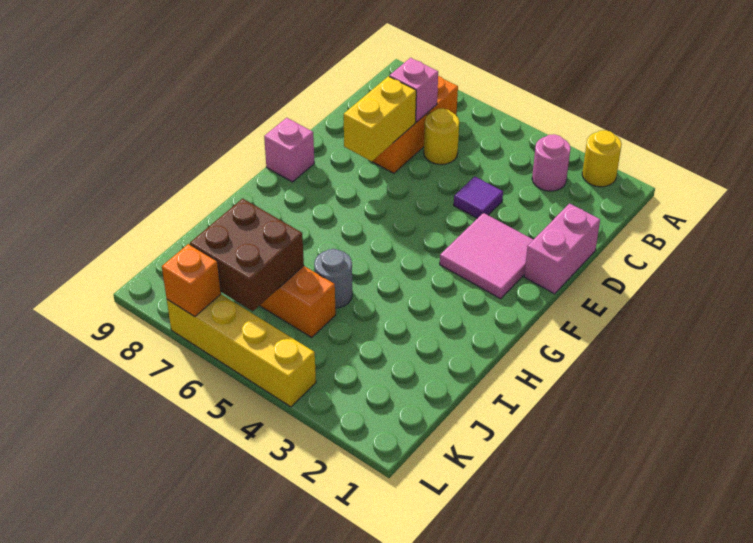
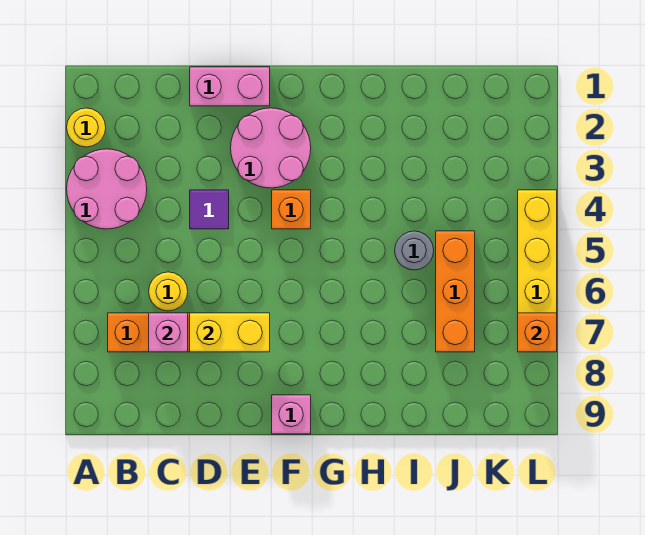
pink round brick B3 level 1 -> pink round brick A3:B4 level 1
pink tile E2:F3 level 1 -> pink round brick E2:F3 level 1
none -> orange brick F4 level 1
brown brick J6:K7 level 2 -> none

